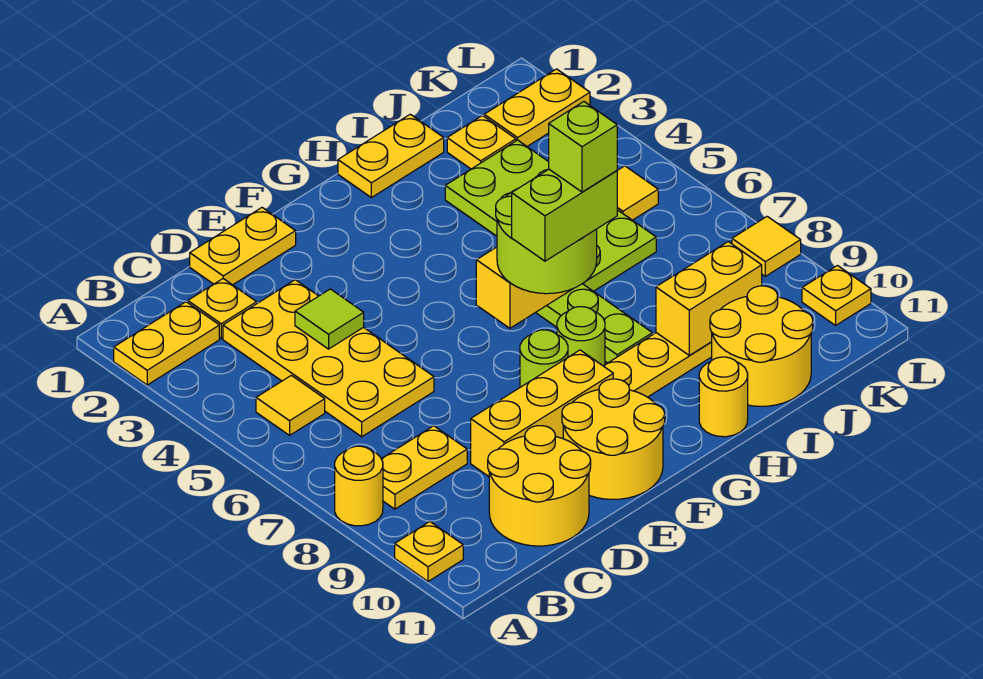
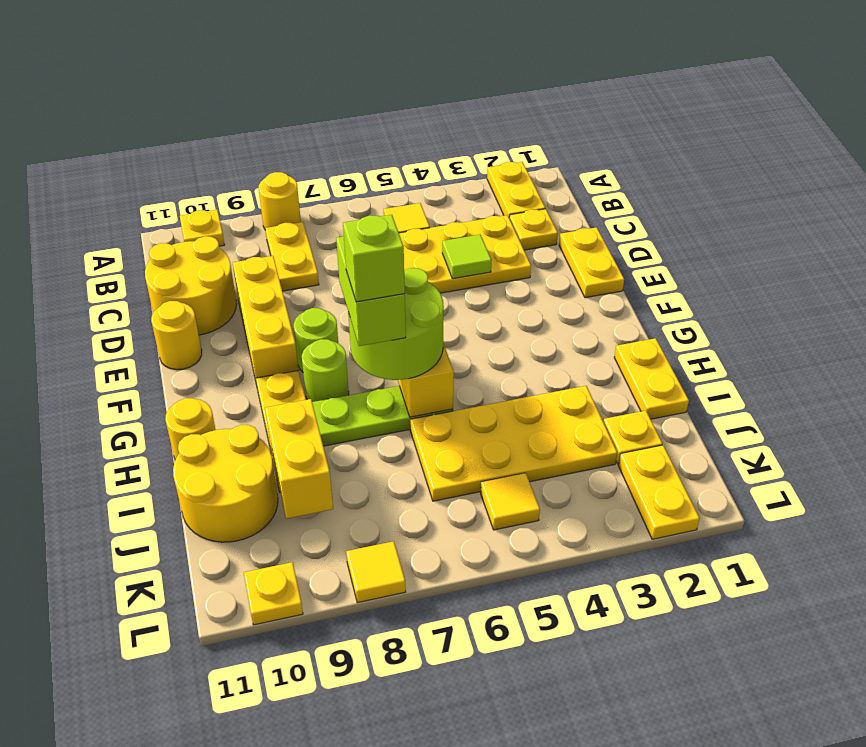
yellow round brick E10:F11 level 1 -> yellow round brick E11 level 1
lime plate I3:J6 level 1 -> yellow plate I3:J6 level 1

